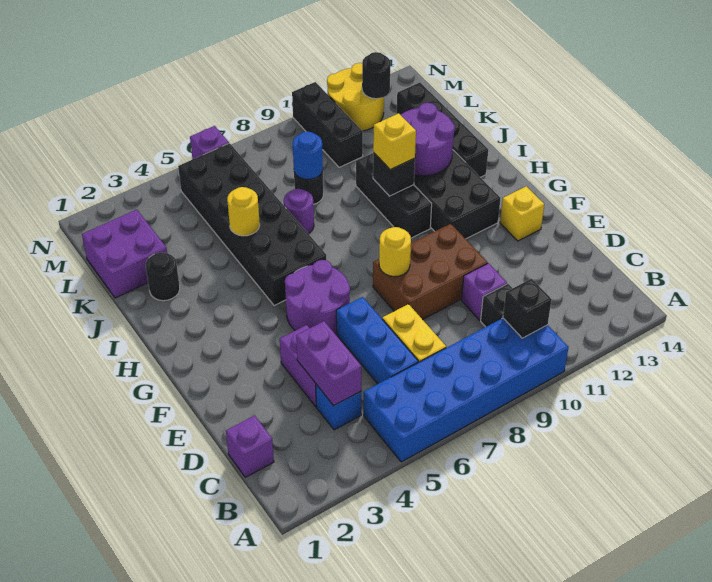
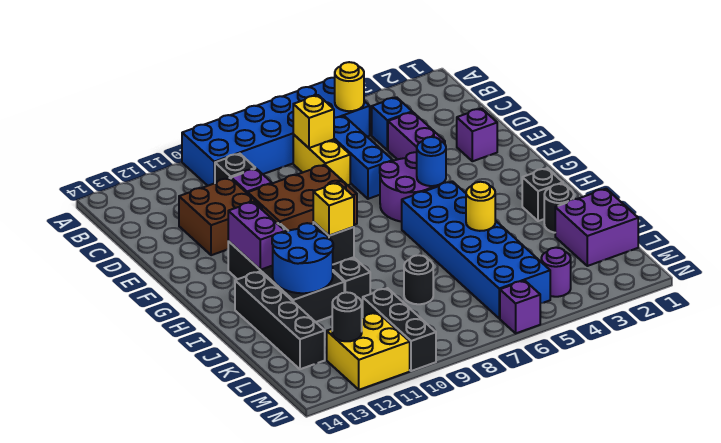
black brick B10 level 2 -> black brick I2 level 1
purple brick C1 level 1 -> purple brick E2 level 1
purple brick C4:D4 level 2 -> purple brick G12:H12 level 2
none -> brown brick D11:E12 level 1
yellow round brick F8 level 2 -> yellow round brick B5 level 2
yellow brick F13 level 1 -> yellow brick C7 level 2
black brick H5:M6 level 1 -> blue brick H5:M6 level 1
purple round brick I11:J12 level 2 -> blue round brick I11:J12 level 2
purple round brick J7 level 1 -> purple round brick M4 level 1
blue round brick K8 level 2 -> blue round brick G5 level 2
yellow round brick M11:N12 level 1 -> yellow brick M11:N12 level 1

